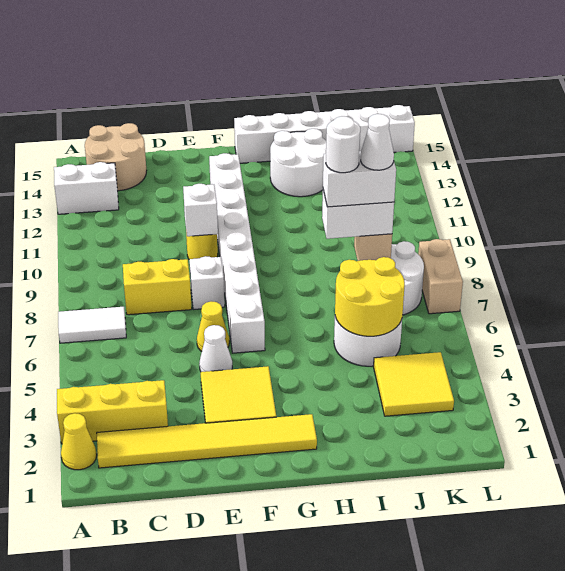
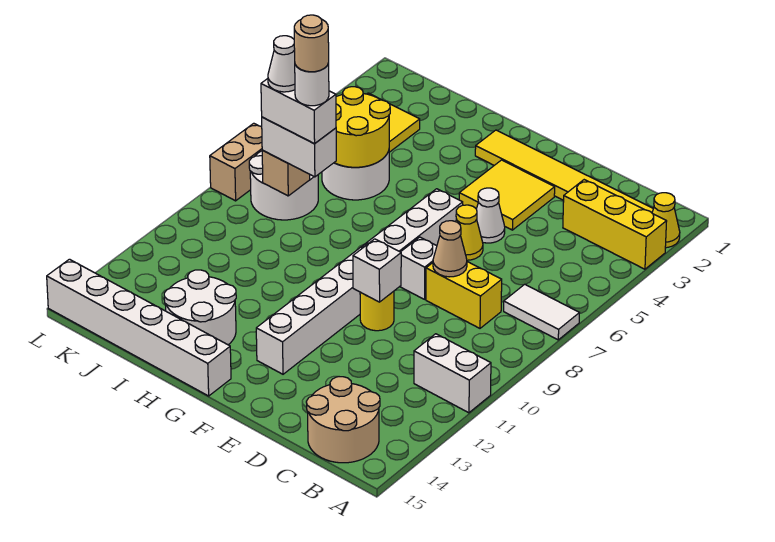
white brick A13:B13 level 1 -> white brick A11:B11 level 1
none -> tan cone D8 level 2
none -> tan round brick I8 level 6

